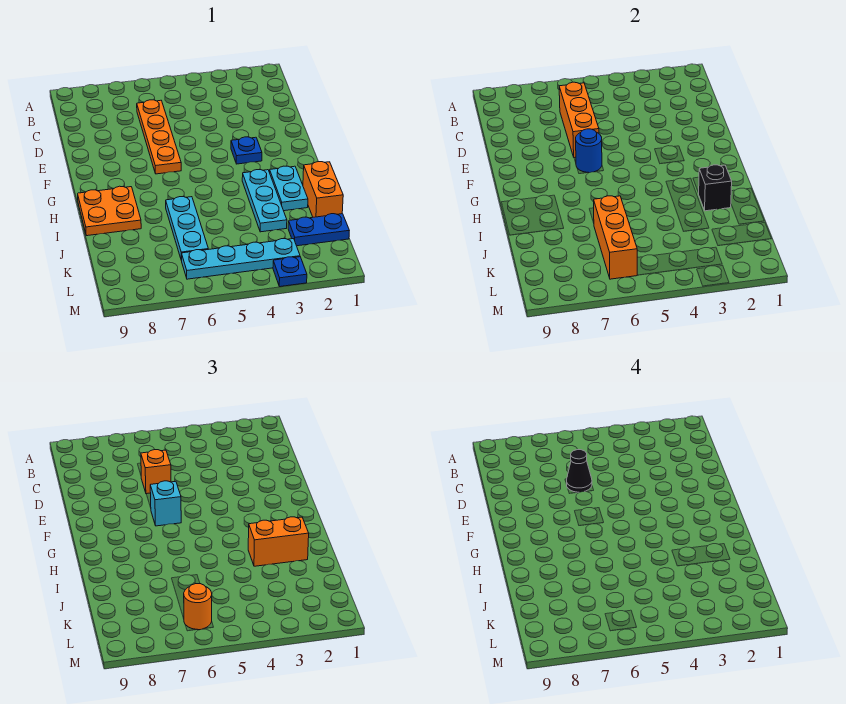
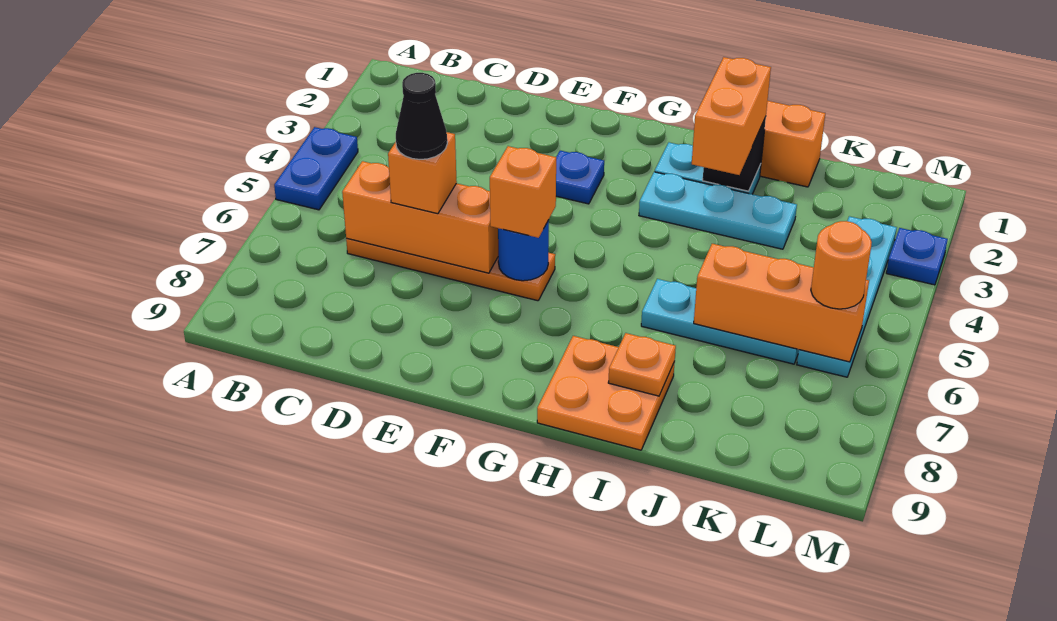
cyan brick F6 level 3 -> orange brick F6 level 3
none -> orange plate I8 level 2
blue plate K1:K2 level 1 -> blue plate A4:A5 level 1

